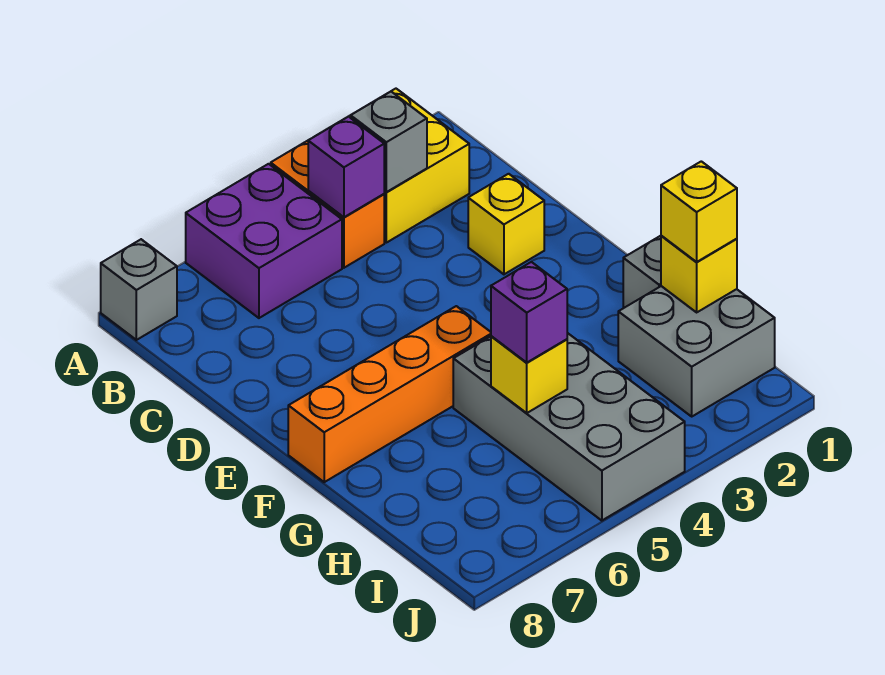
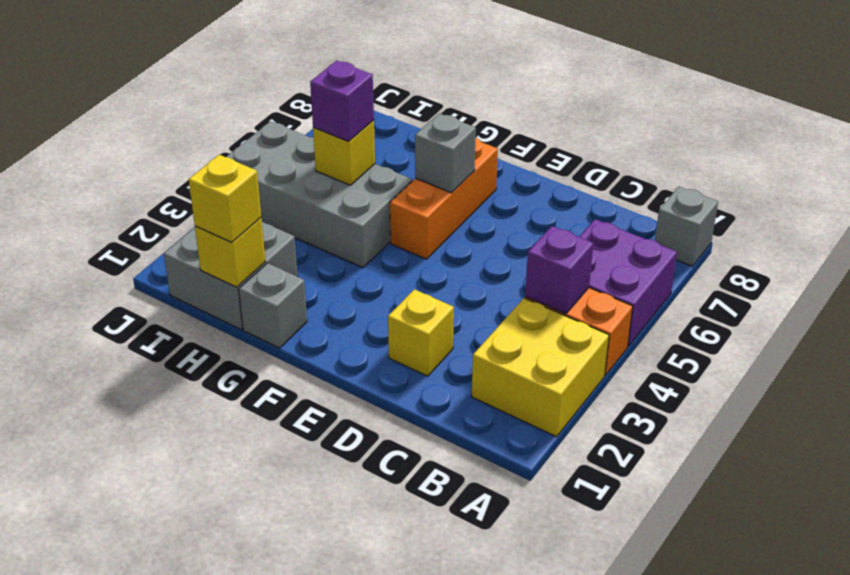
grey brick B3 level 2 -> grey brick F6 level 2
orange brick F5:F8 level 1 -> orange brick F5:F7 level 1

